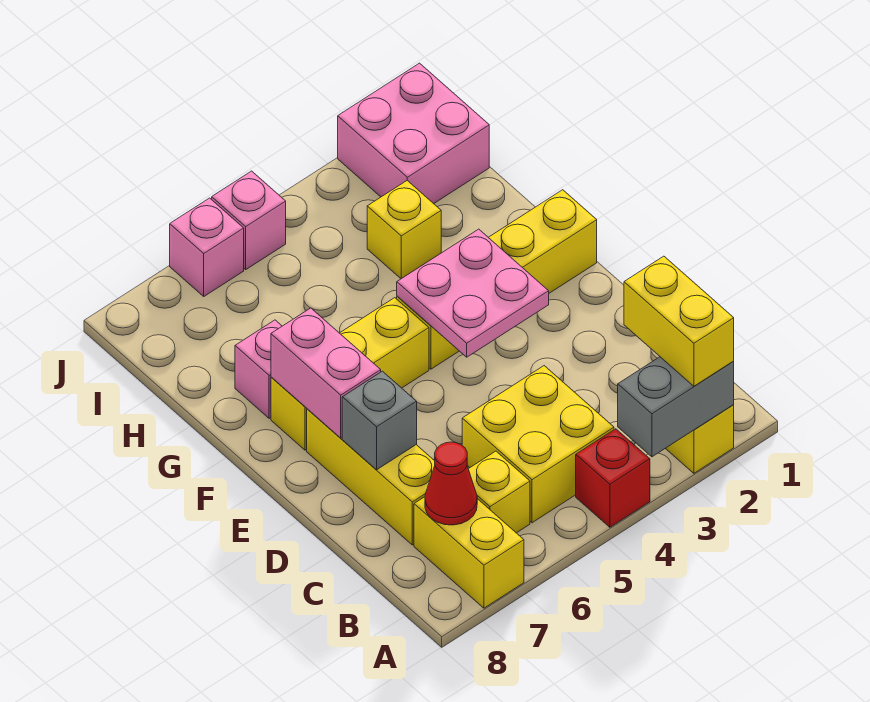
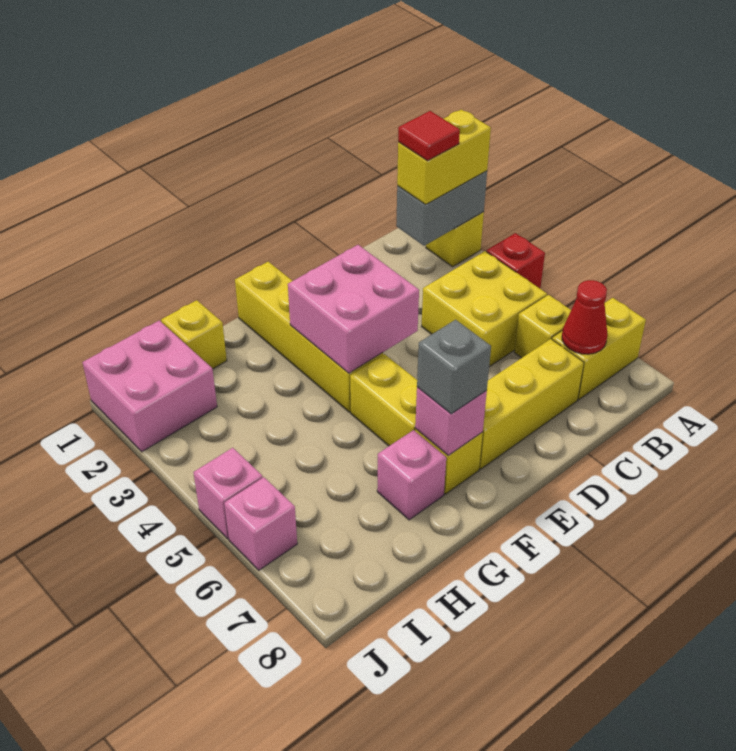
grey brick A2:A3 level 2 -> grey brick A2:B2 level 2
none -> red tile B2 level 4
grey brick D7 level 2 -> grey brick F7 level 3
pink plate E3:F4 level 2 -> pink brick E3:F4 level 2
pink brick E7:F7 level 2 -> pink brick F7 level 2
yellow brick H3 level 1 -> yellow brick H1 level 1

